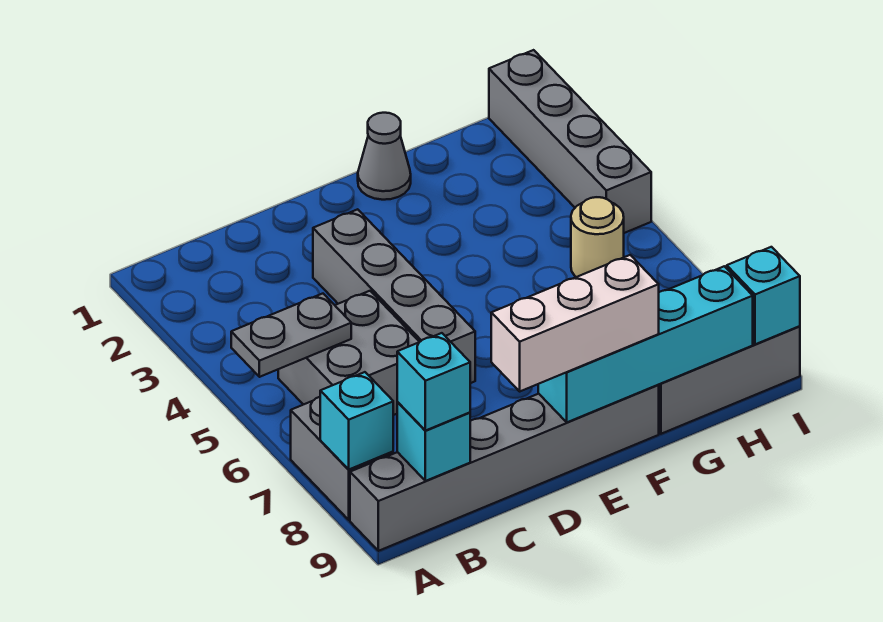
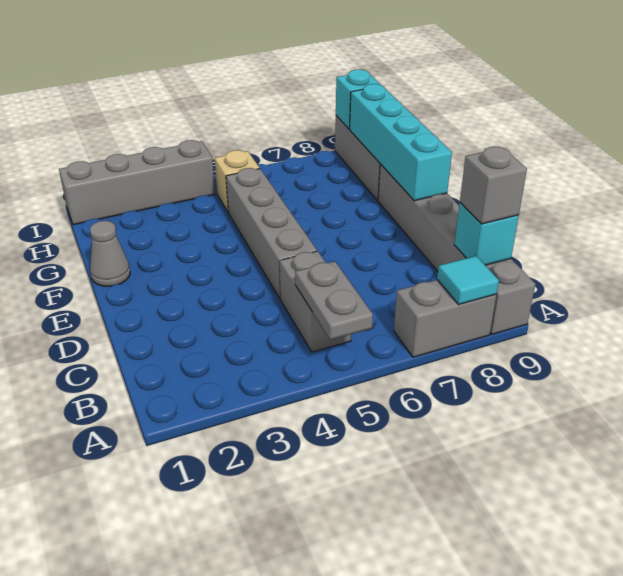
cyan brick A8 level 2 -> cyan tile A8 level 2
grey brick B5:C6 level 1 -> grey brick B5:C5 level 1
cyan brick B9 level 3 -> grey brick B9 level 3
grey brick D3:D6 level 1 -> grey brick D5:G5 level 1
white brick D9:F9 level 3 -> none
tan round brick H5 level 1 -> tan brick H5 level 1

